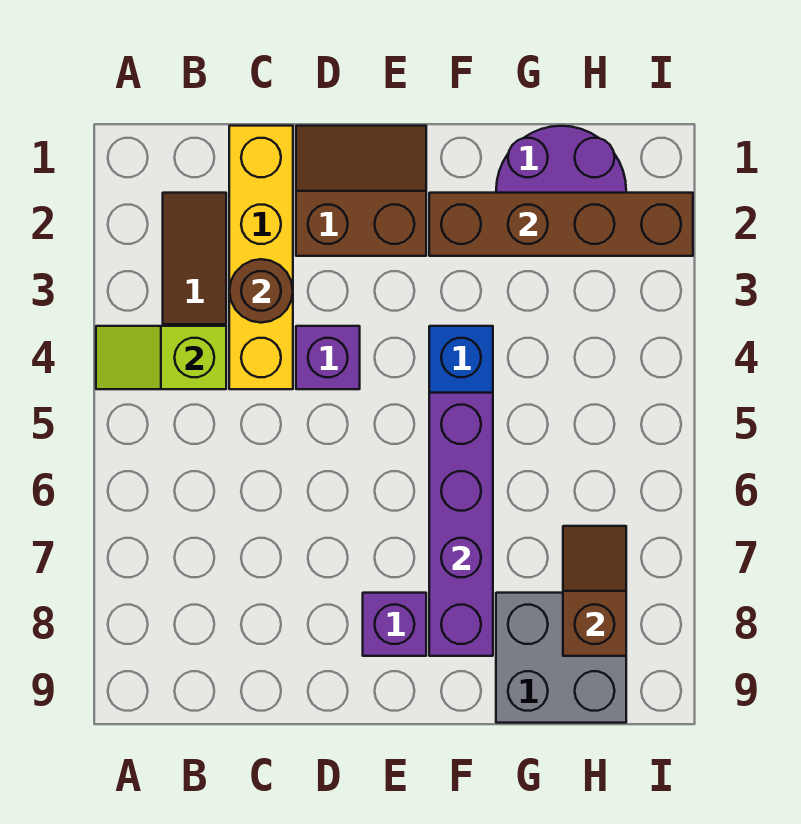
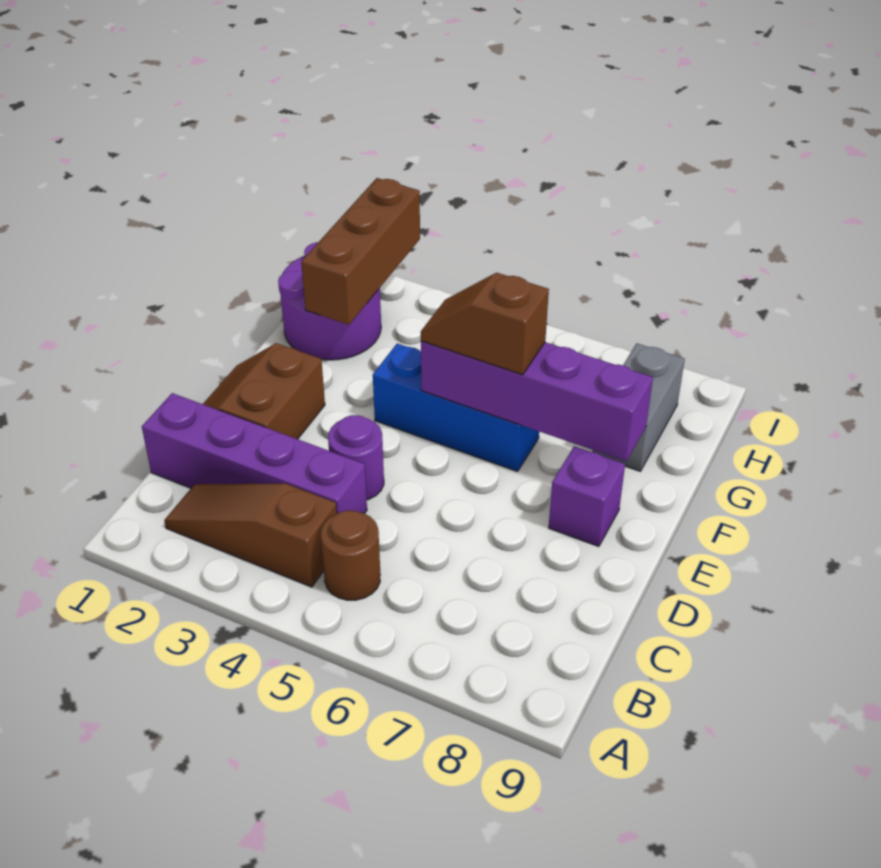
lime slope A4:B4 level 2 top B -> none
yellow brick C1:C4 level 1 -> purple brick C1:C4 level 1
brown round brick C3 level 2 -> brown round brick B5 level 1
purple brick D4 level 1 -> purple round brick D4 level 1
brown brick F2:I2 level 2 -> brown brick G2:I2 level 2
grey brick G8:H9 level 1 -> grey brick G8:H8 level 1
brown slope H7:H8 level 2 top 8 -> brown slope F5:F6 level 3 top 6

